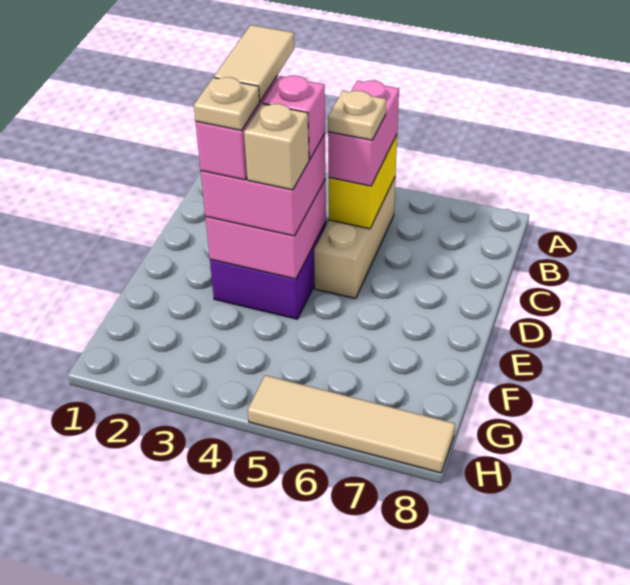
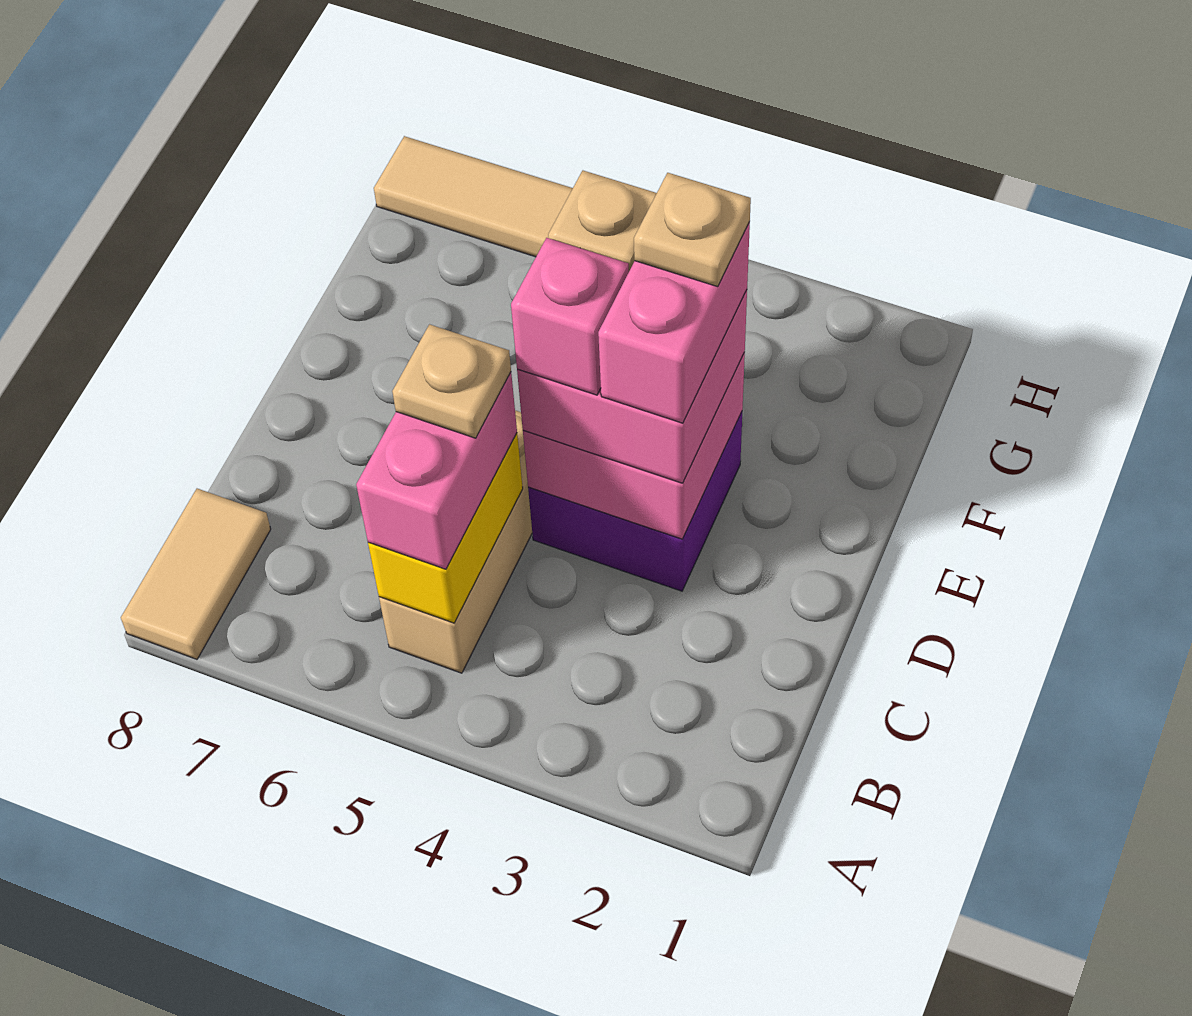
tan tile C3:D3 level 5 -> tan tile A8:B8 level 1

